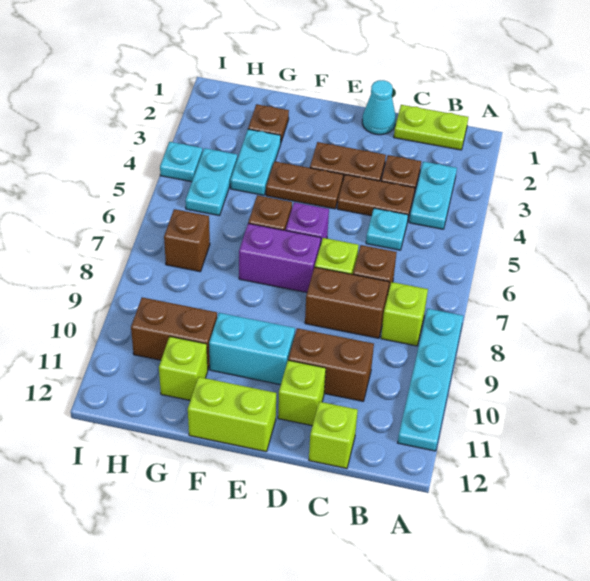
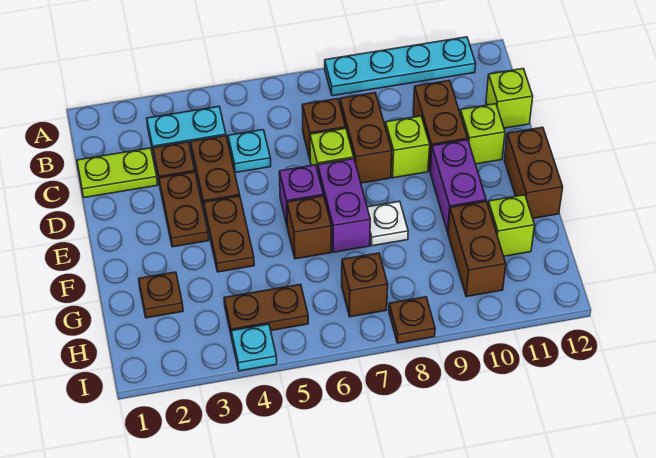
lime plate B1:C1 level 1 -> lime plate C1:C2 level 1
lime brick B8 level 1 -> lime brick D9 level 1
cyan cone D1 level 1 -> none
cyan brick E10:F10 level 1 -> purple brick E10:F10 level 1
lime brick E12:F12 level 1 -> brown brick E12:F12 level 1
none -> white plate F8 level 1
cyan plate G3:G4 level 1 -> none
cyan plate H4:H5 level 1 -> brown plate H4:H5 level 1
none -> brown plate I8 level 1

